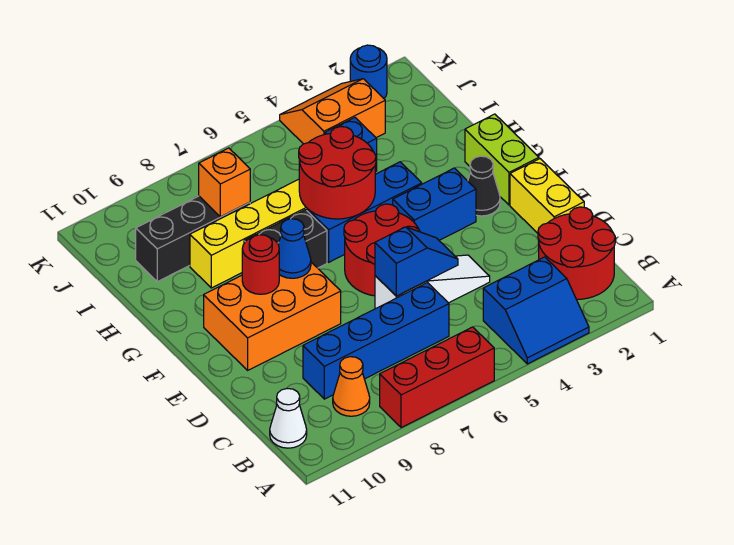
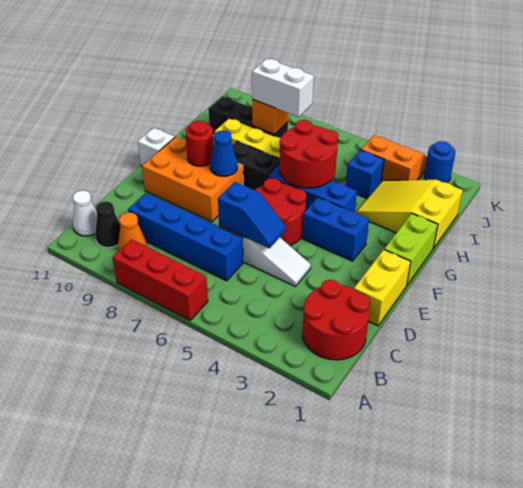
blue slope A3:B4 level 1 top B -> none
black cone F2 level 1 -> black cone B10 level 1
none -> white brick F11 level 1
none -> yellow slope H1:I3 level 1 top 1
none -> white brick I7:I8 level 3

